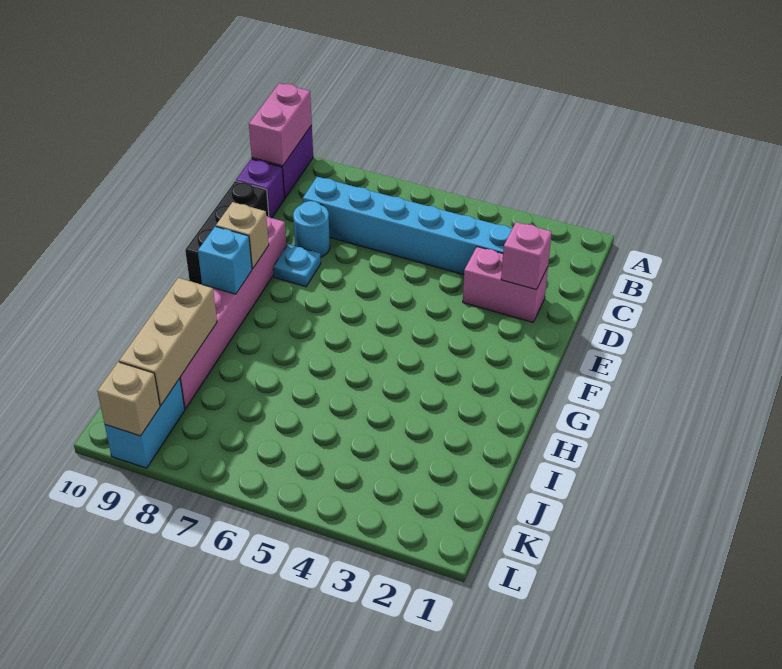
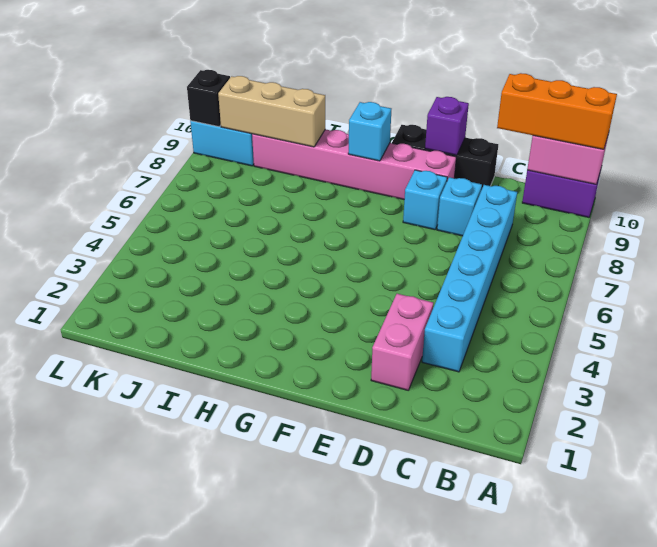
none -> orange brick A10:C10 level 3
purple brick C10 level 1 -> purple brick E10 level 2
pink brick D2 level 2 -> none
cyan round brick D8 level 1 -> cyan brick D8 level 1
cyan plate E8 level 1 -> cyan brick E8 level 1
tan brick F9 level 2 -> none
tan brick L9 level 2 -> black brick L9 level 2

